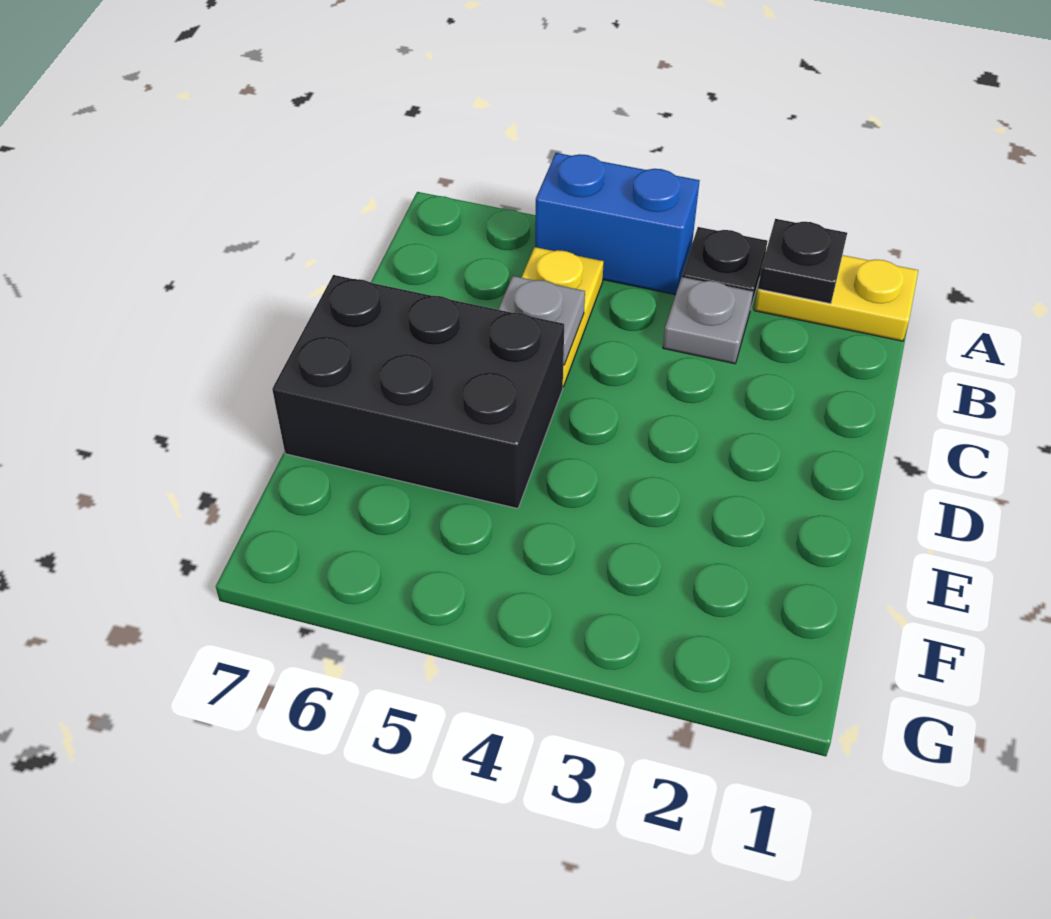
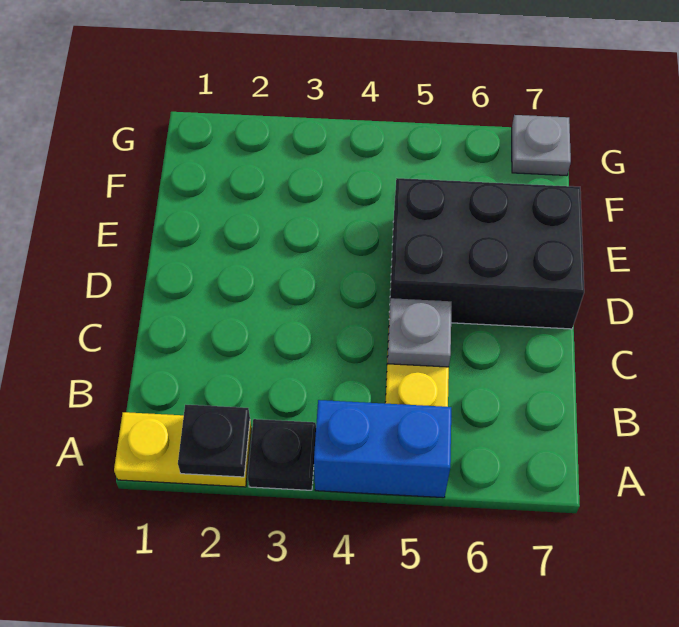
grey plate B3 level 1 -> grey plate G7 level 1

